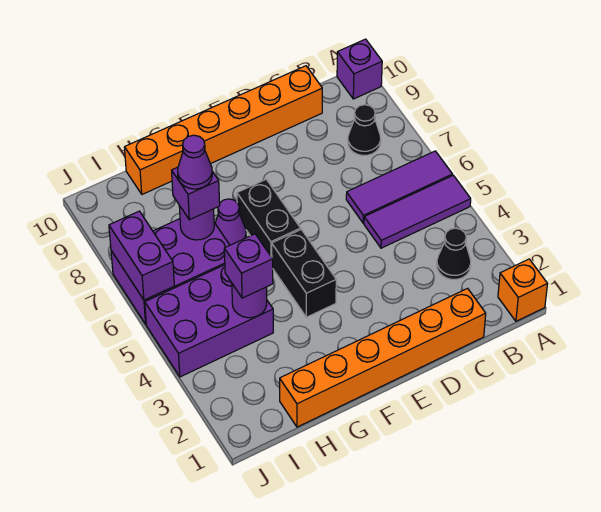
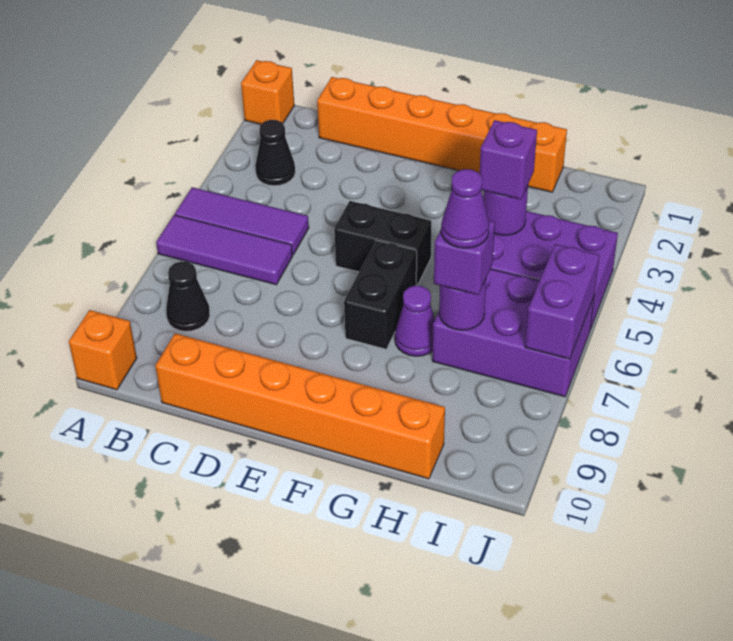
purple brick A10 level 1 -> orange brick A10 level 1
black brick F4:F5 level 1 -> black brick E5:F5 level 1

